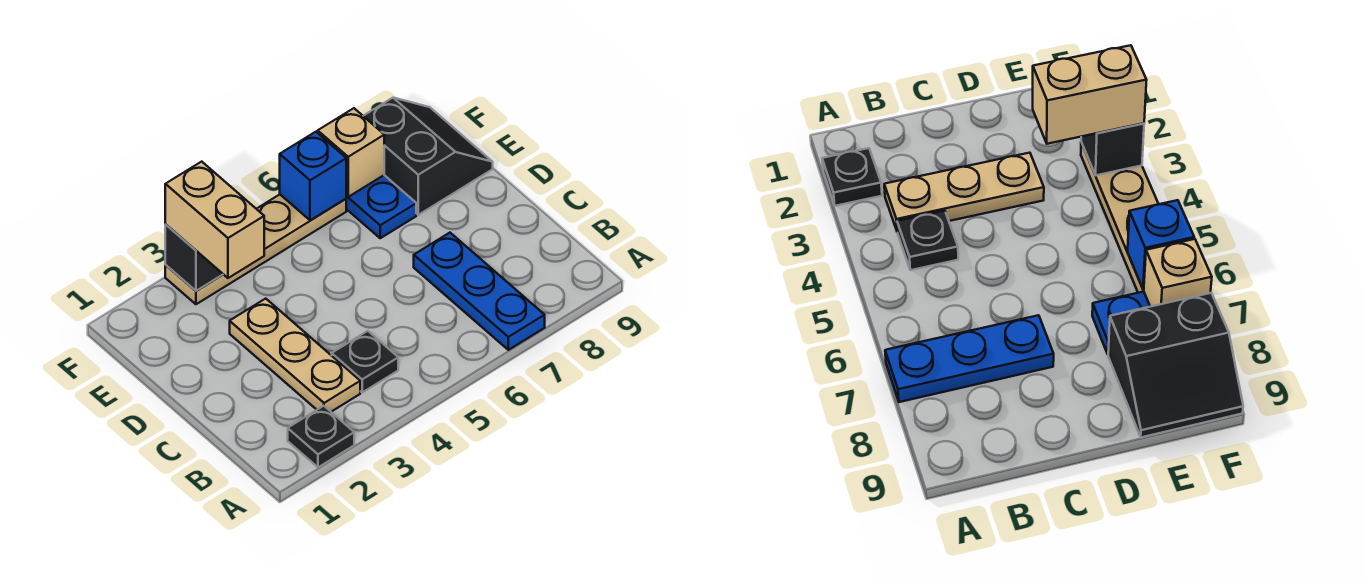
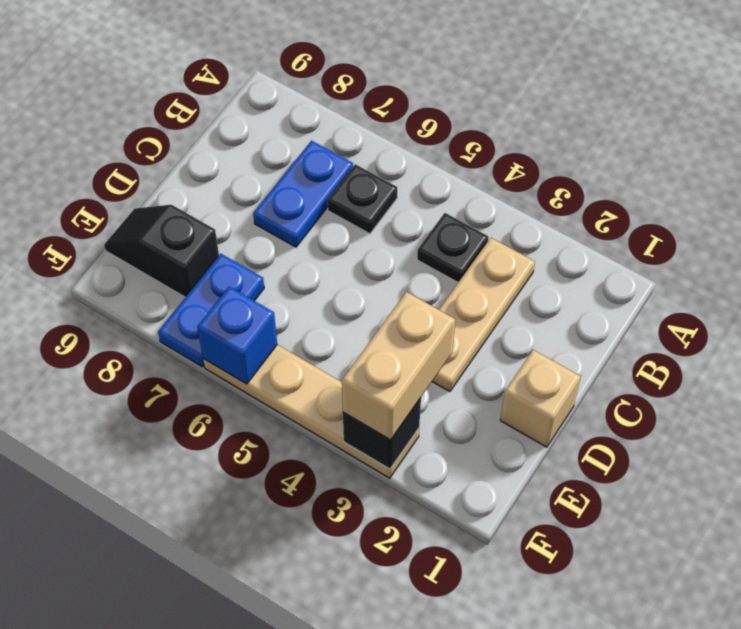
black plate A2 level 1 -> black plate B6 level 1
blue plate A7:C7 level 1 -> blue plate B7:C7 level 1
black slope E8:F9 level 1 top 8 -> black slope E8:E9 level 1 top 8
tan brick F7 level 2 -> tan brick D1 level 1

